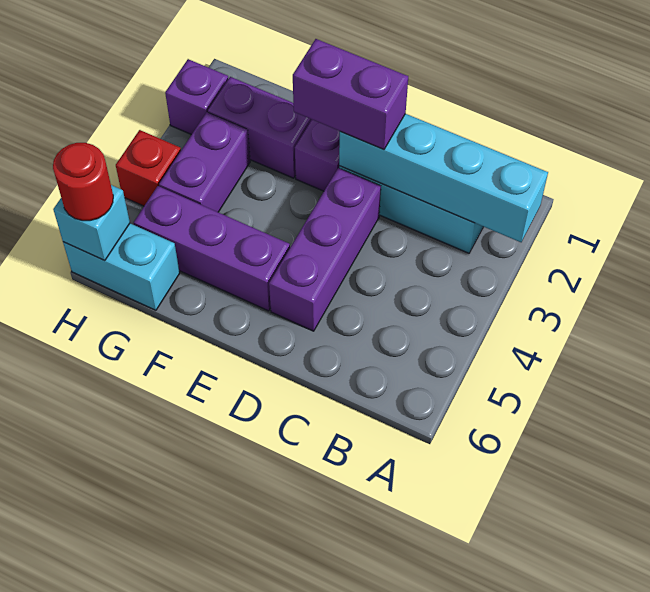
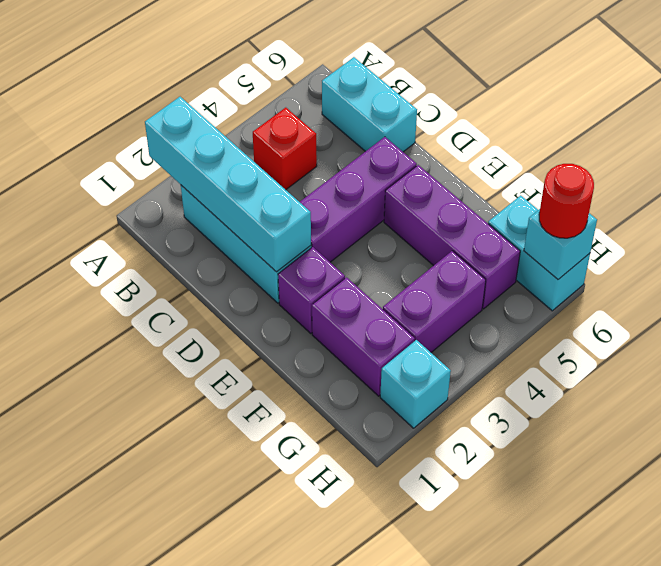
none -> cyan brick B6:C6 level 1
purple brick D2:E2 level 3 -> none
purple brick H2 level 1 -> cyan brick H2 level 1
red brick H4 level 1 -> red brick B4 level 1

